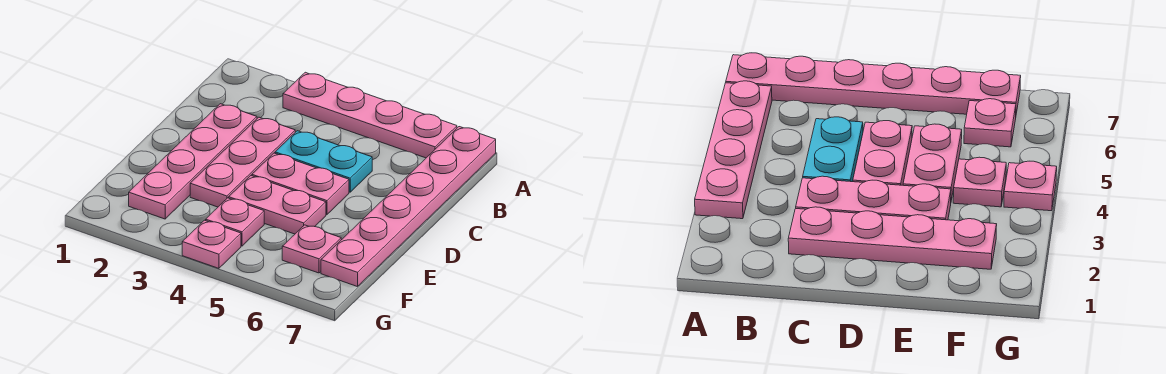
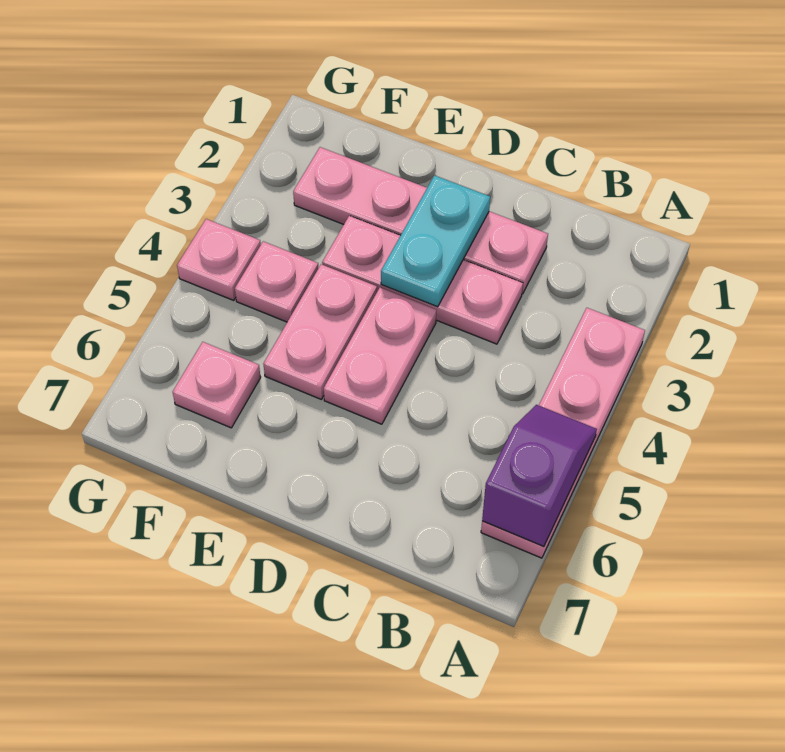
none -> purple slope A5:A6 level 2 top 6
pink plate A7:F7 level 1 -> none
cyan plate C4:C5 level 1 -> cyan plate D2:D3 level 2

